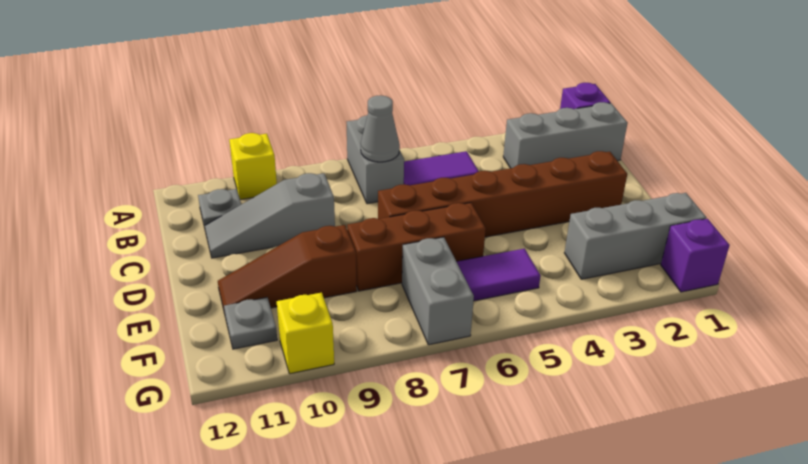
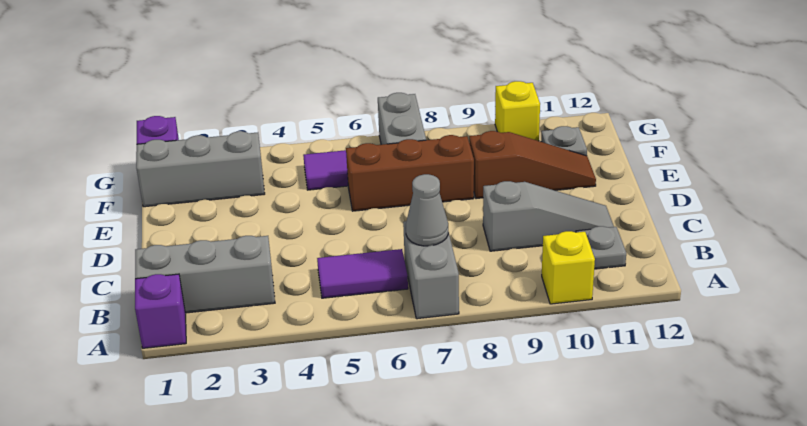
brown brick D2:D7 level 1 -> none

